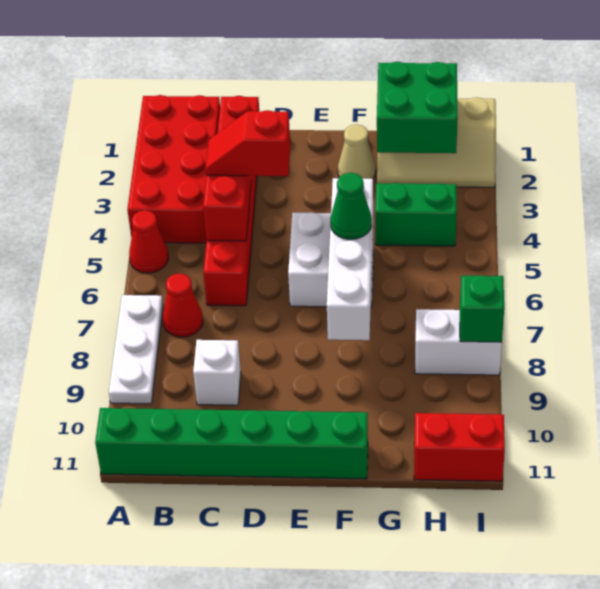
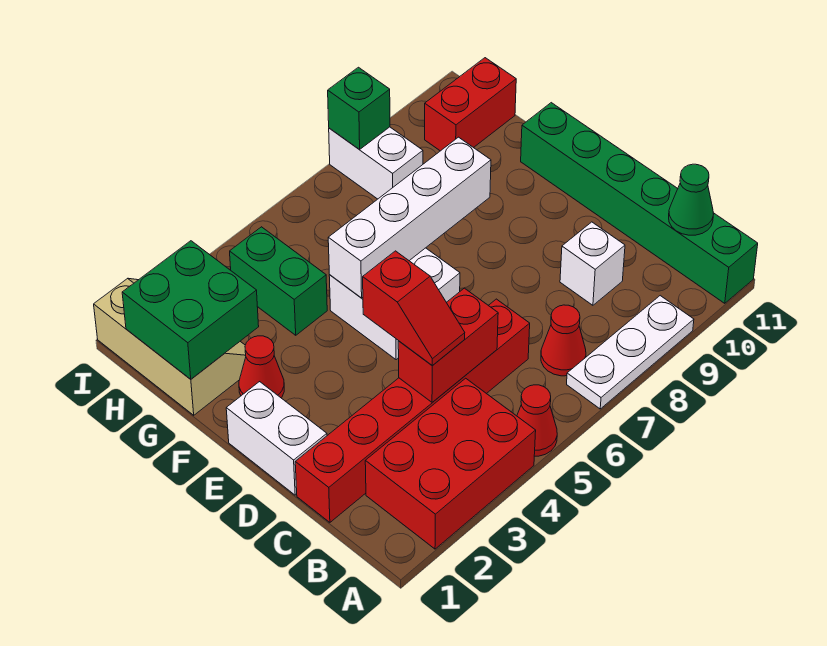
red brick A1:B4 level 1 -> red brick A2:B4 level 1
none -> white brick D1:E1 level 1
tan cone F2 level 1 -> red cone F2 level 1
green cone F6 level 3 -> green cone B11 level 2
red brick H11:I11 level 1 -> red brick H10:H11 level 1

